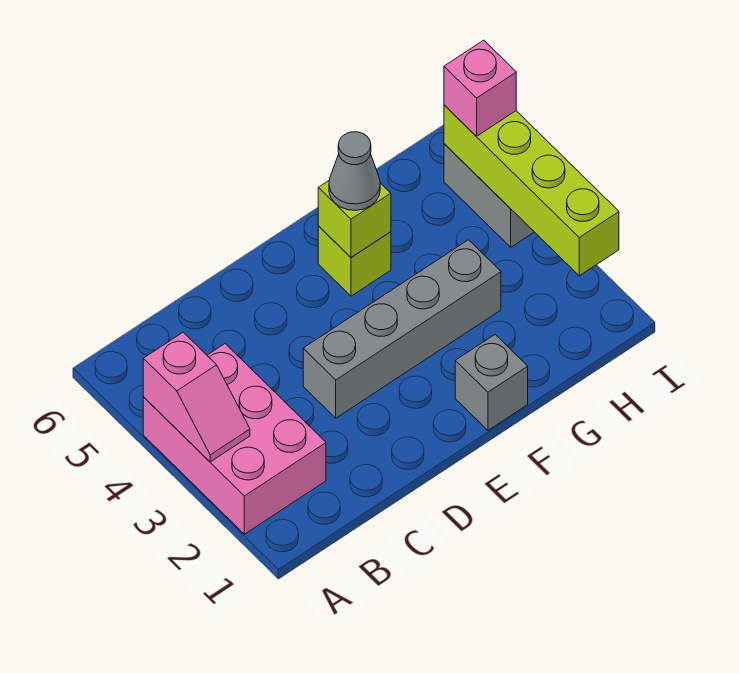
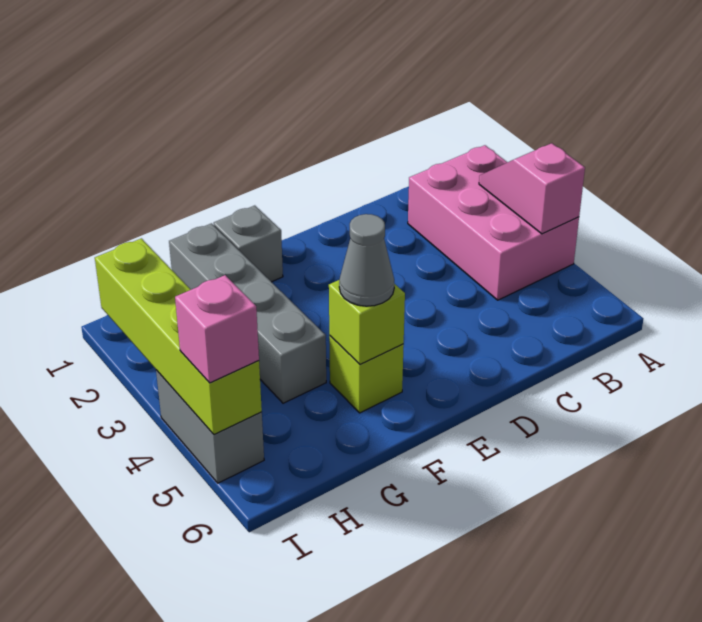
grey brick D3:G3 level 1 -> grey brick G1:G4 level 1

